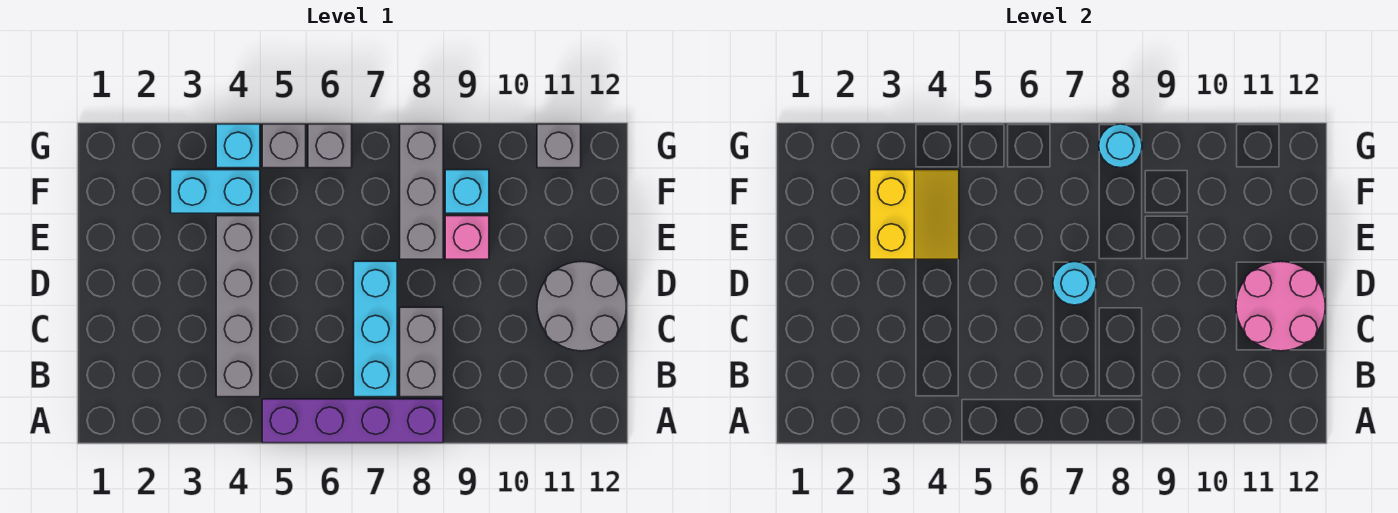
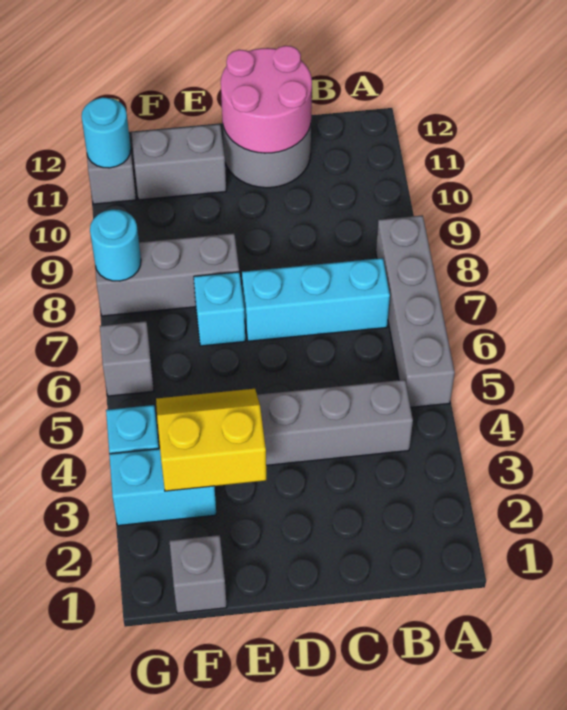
purple brick A5:A8 level 1 -> grey brick A5:A8 level 1
grey brick B8:C8 level 1 -> grey brick E11:F11 level 1
cyan round brick D7 level 2 -> cyan round brick G11 level 2
pink brick E9 level 1 -> none
cyan brick F3:F4 level 1 -> cyan brick F3:G3 level 1
cyan brick F9 level 1 -> cyan brick E7 level 1
grey brick G5 level 1 -> grey brick F1 level 1

